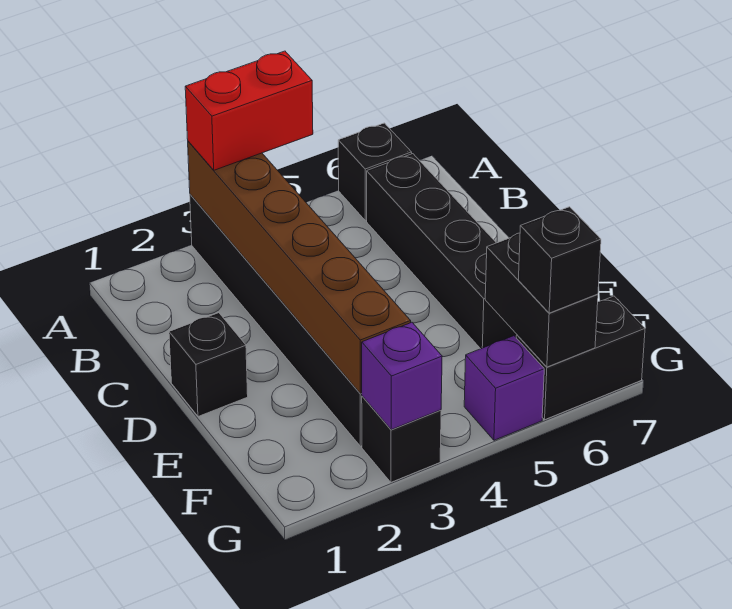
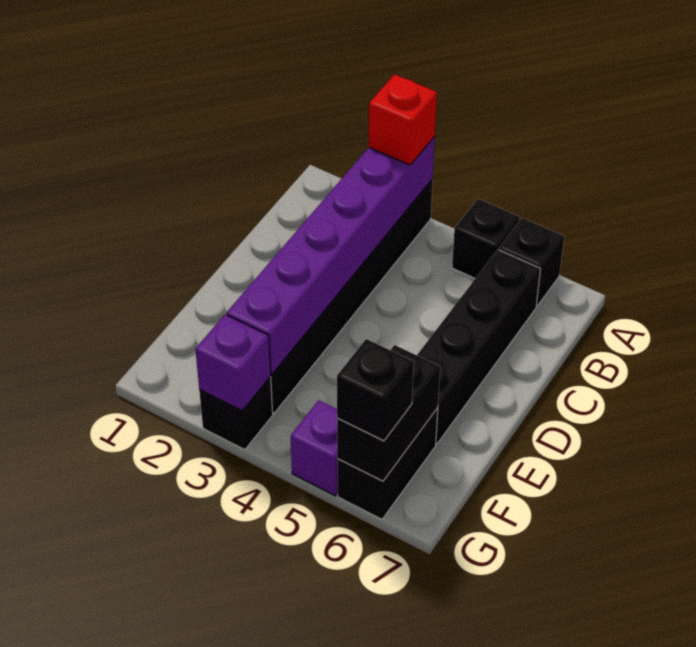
brown brick A3:F3 level 2 -> purple brick A3:F3 level 2
red brick A3:A4 level 3 -> red brick A3 level 3
black brick D1 level 1 -> black brick A5 level 1
black brick G6:G7 level 1 -> black brick F6:G6 level 1

